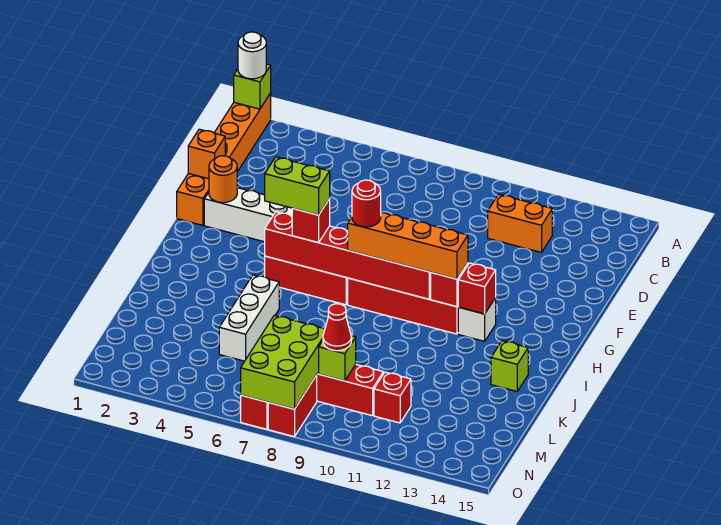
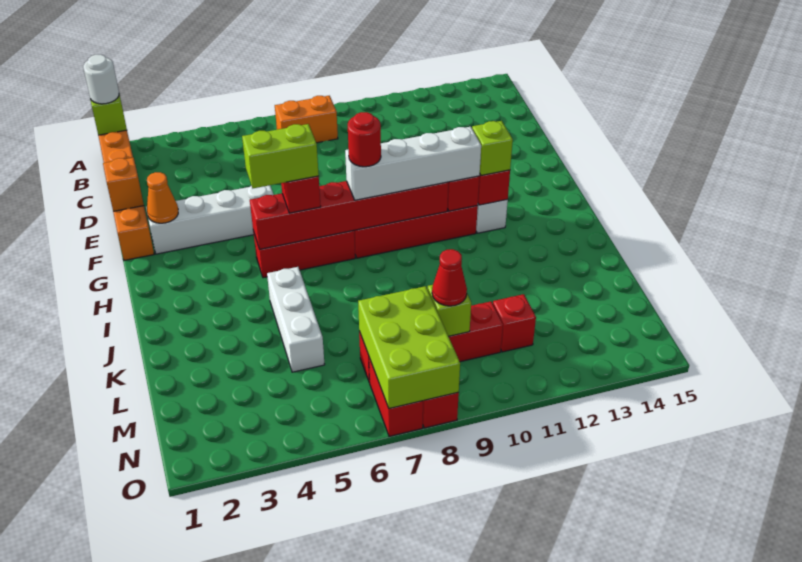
orange brick C11:C12 level 1 -> orange brick B7:B8 level 1
orange round brick F2 level 2 -> orange cone F2 level 2
orange brick H8:H11 level 3 -> white brick H8:H11 level 3
lime brick J14 level 1 -> lime brick H12 level 3

